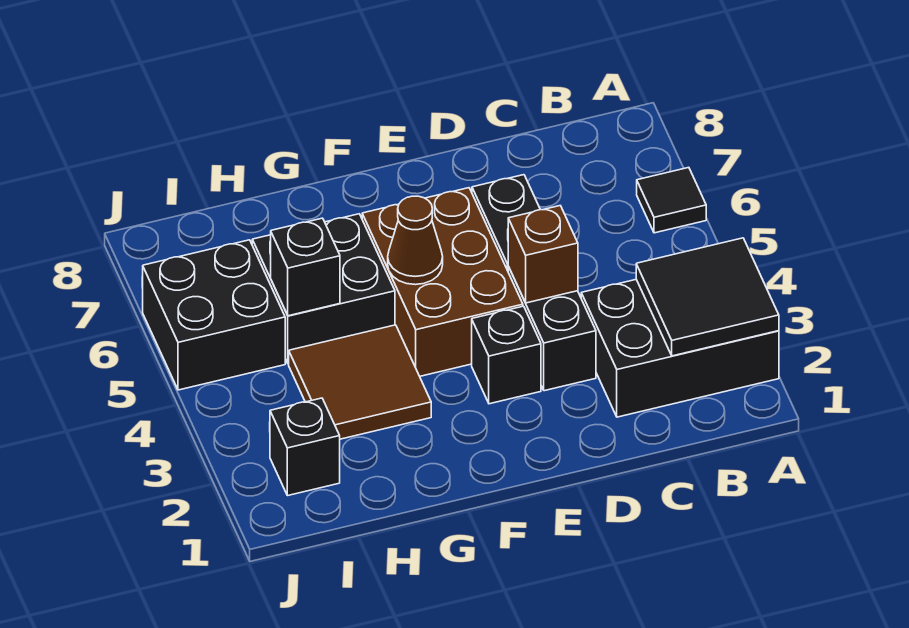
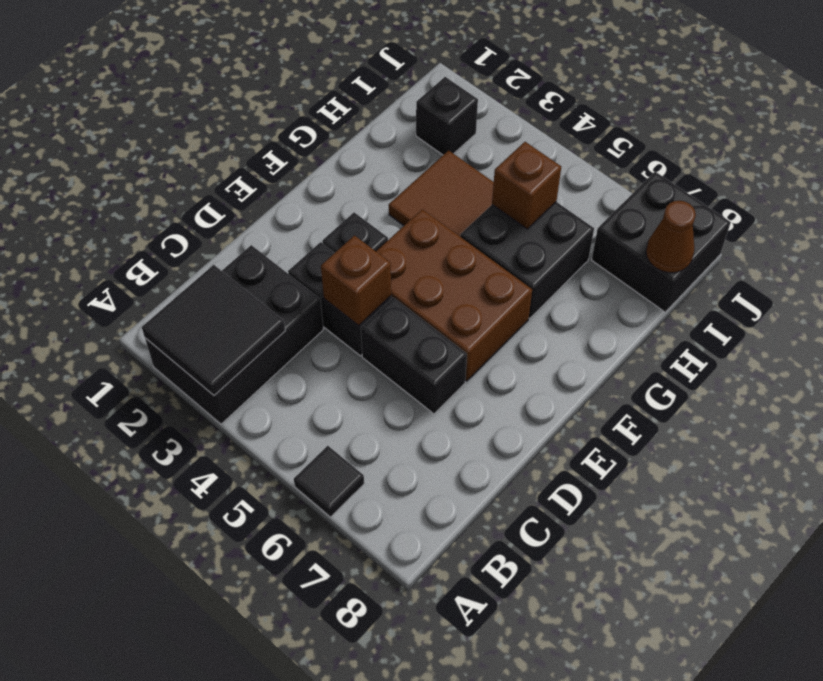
brown cone F5 level 2 -> brown cone I8 level 2
black brick H5 level 2 -> brown brick H5 level 2
black brick I5:J6 level 1 -> black brick I7:J8 level 1

